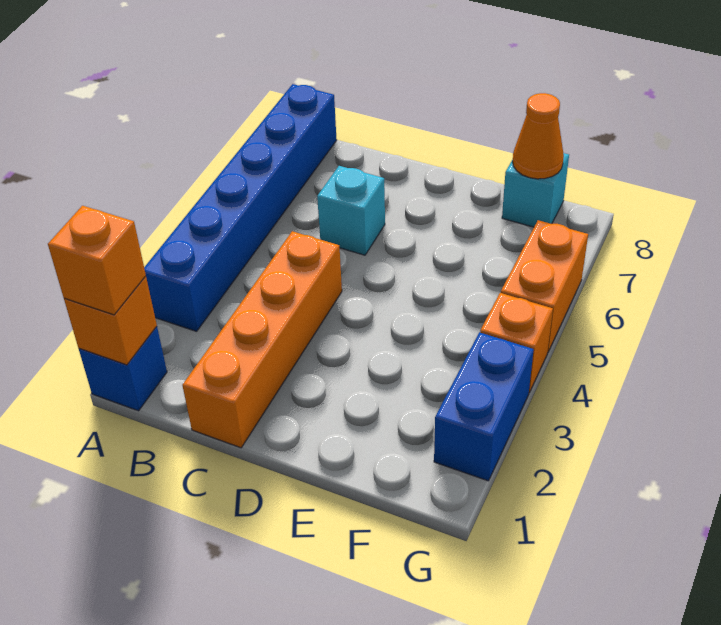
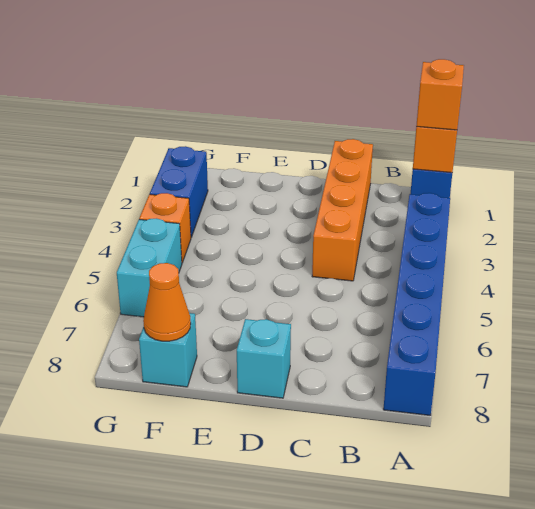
cyan brick C6 level 1 -> cyan brick D8 level 1
orange brick G5:G6 level 1 -> cyan brick G5:G6 level 1

